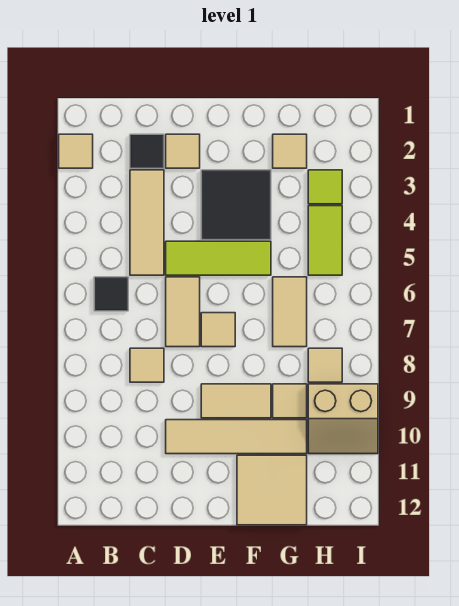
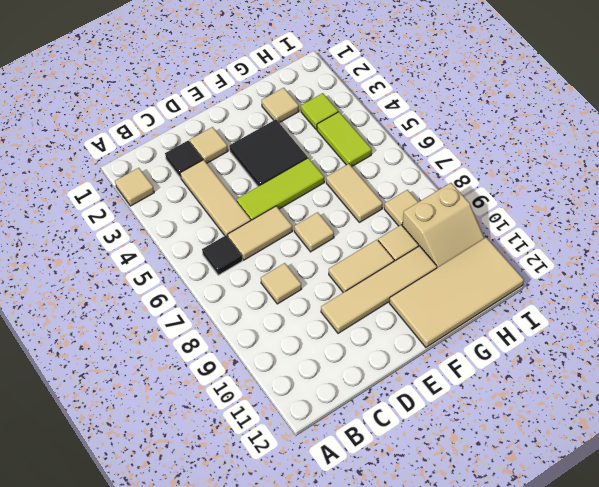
tan tile D6:D7 level 1 -> tan tile C6:D6 level 1
tan tile F11:G12 level 1 -> tan tile F11:I12 level 1

